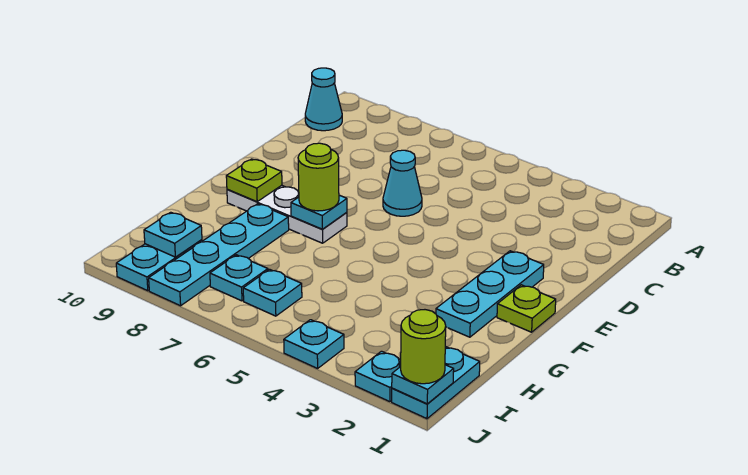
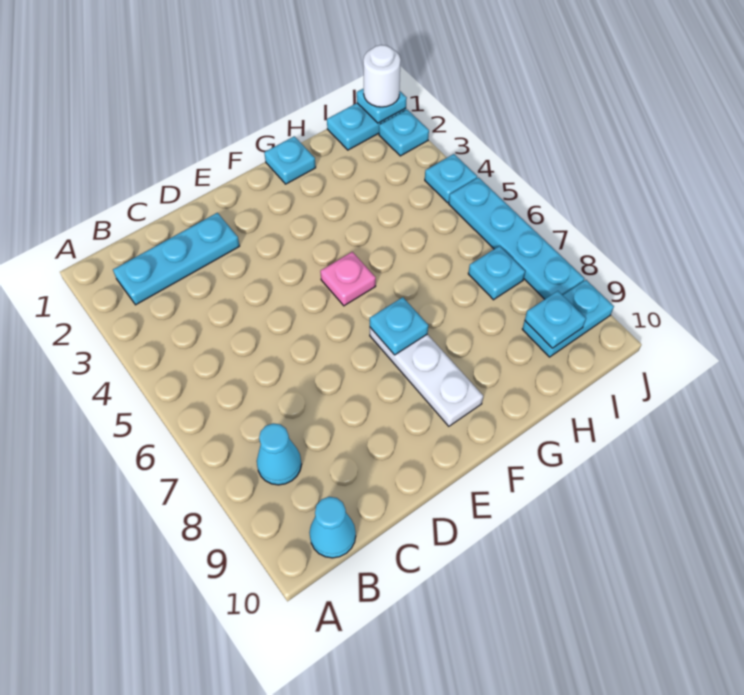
cyan cone D6 level 1 -> cyan cone B8 level 1
cyan plate E2:G2 level 1 -> cyan plate B2:D2 level 1
lime plate F1 level 1 -> none
none -> pink plate F5 level 1
lime round brick F7 level 3 -> none
lime plate F9 level 2 -> none
cyan plate G8:J8 level 1 -> cyan plate J5:J8 level 1
cyan plate I6 level 1 -> cyan plate G1 level 1
lime round brick J1 level 3 -> white round brick J1 level 3

